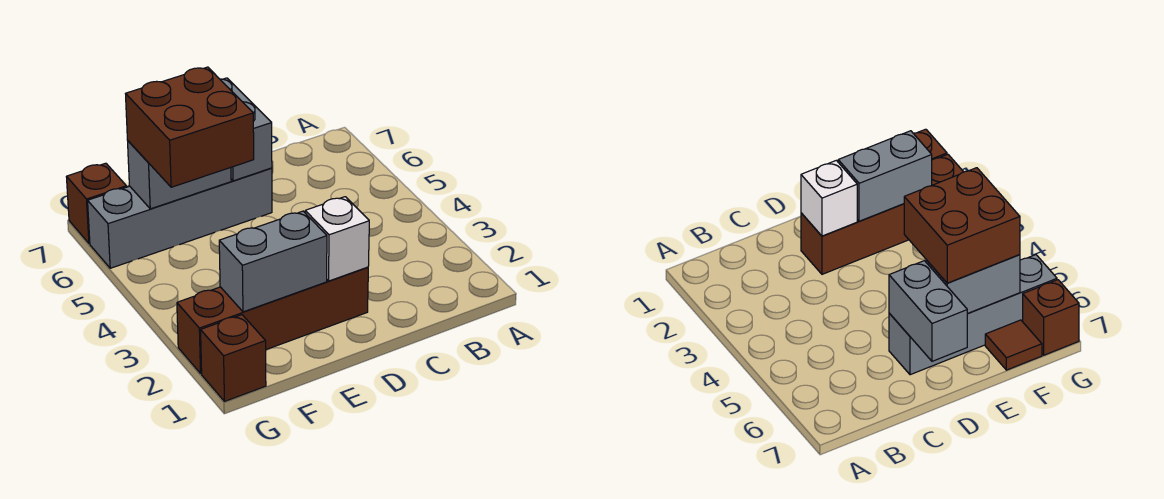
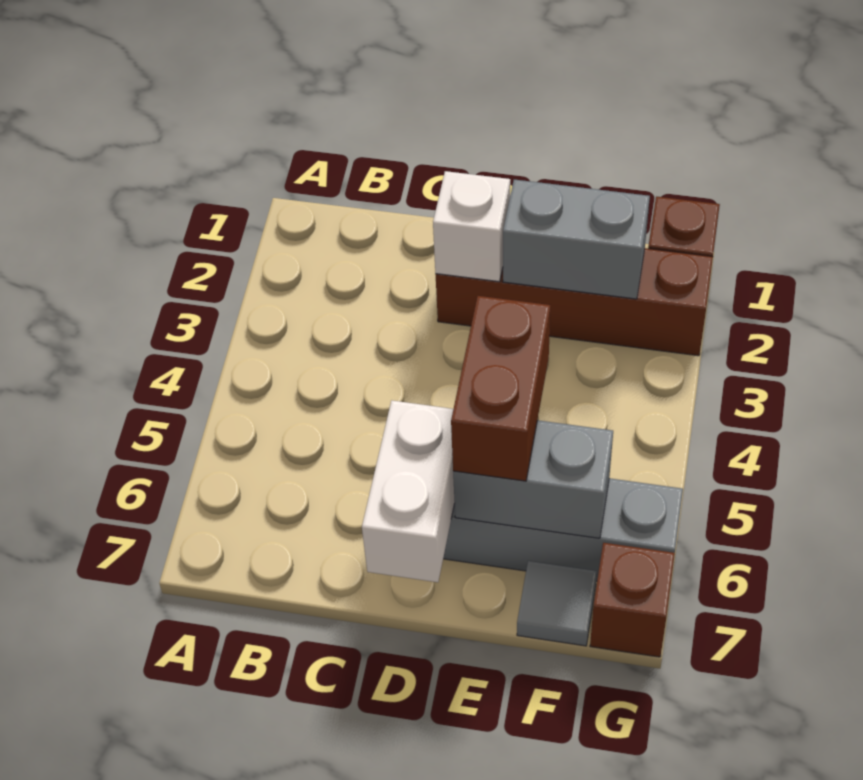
grey brick D6:D7 level 2 -> white brick D6:D7 level 2
brown brick E5:F6 level 3 -> brown brick E5:E6 level 3
brown tile F7 level 1 -> grey tile F7 level 1

